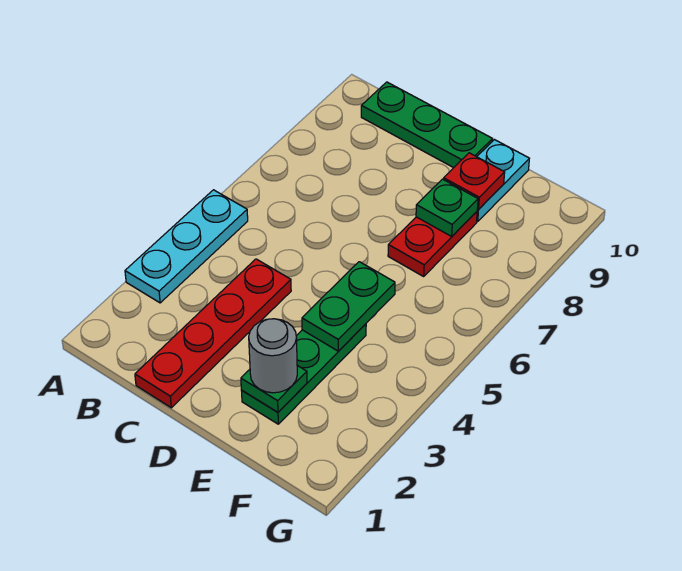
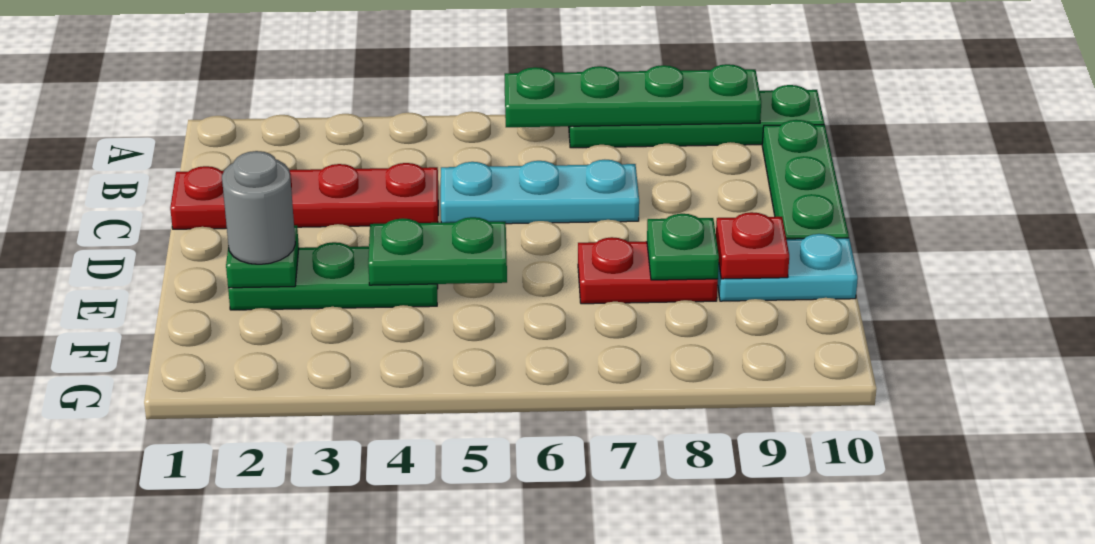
cyan plate A3:A5 level 1 -> cyan plate C5:C7 level 1
none -> green plate A6:A9 level 2
none -> green plate A7:A10 level 1

